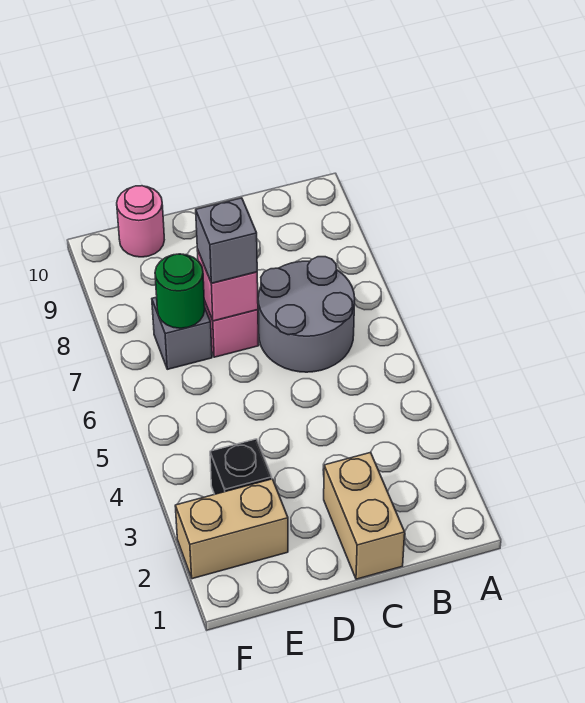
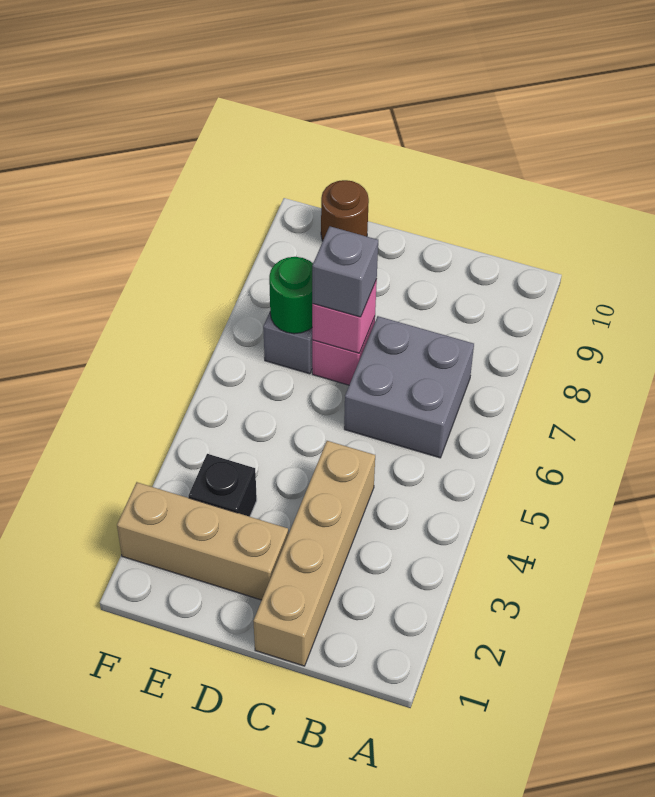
grey round brick B6:C7 level 1 -> grey brick B6:C7 level 1
tan brick C1:C2 level 1 -> tan brick C1:C4 level 1
tan brick E2:F2 level 1 -> tan brick D2:F2 level 1
pink round brick E10 level 1 -> brown round brick E10 level 1

